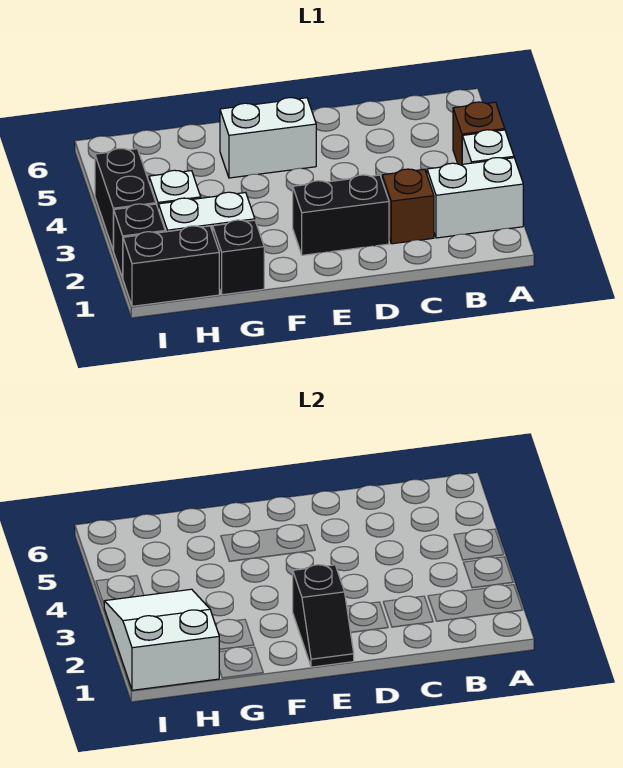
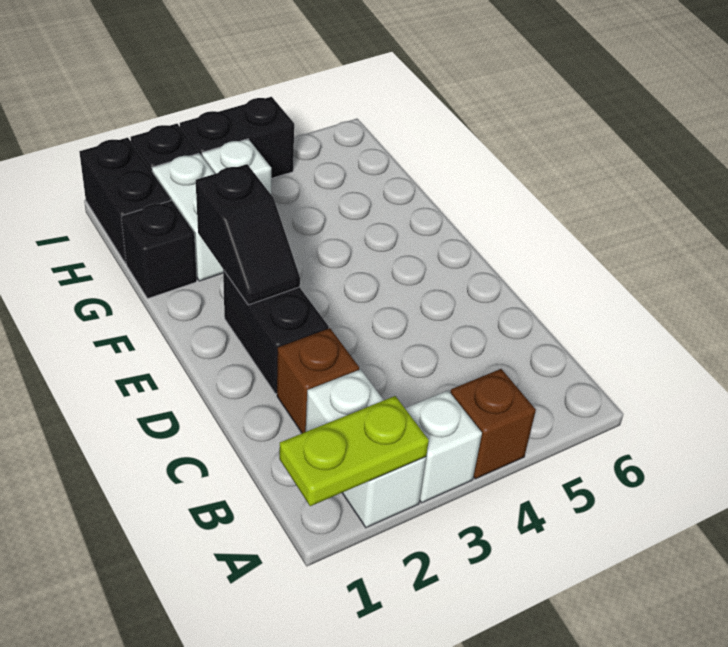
none -> lime plate A1:A2 level 2
black slope E1:E2 level 2 top 2 -> black slope E2:F2 level 2 top F
white brick E5:F5 level 1 -> none
white slope H1:I3 level 2 top 1 -> none

